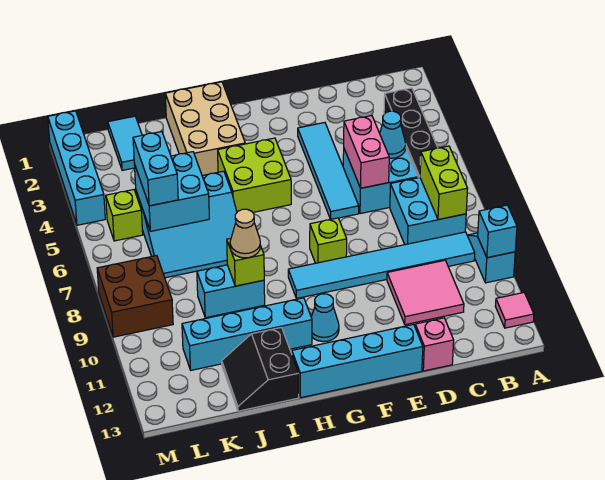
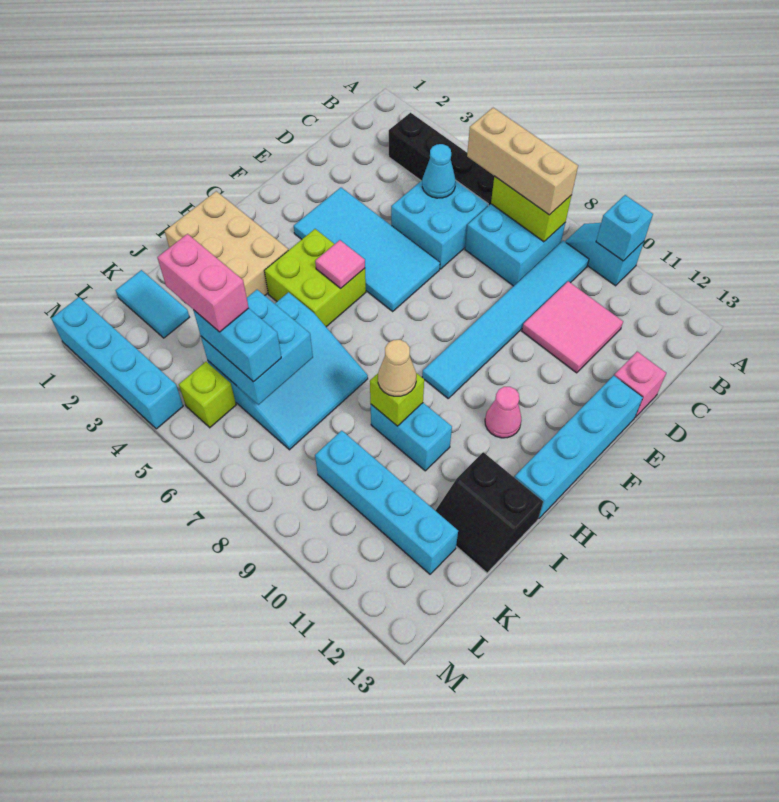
pink tile A12 level 1 -> pink tile G5 level 2
none -> tan brick B6:B8 level 3
pink brick D5:D6 level 2 -> pink brick K4:K5 level 4
cyan tile E3:E6 level 1 -> cyan tile E3:F6 level 1
lime brick F8 level 1 -> none
cyan cone G11 level 1 -> pink cone G11 level 1
cyan brick H11:K11 level 1 -> cyan brick K9:K12 level 1
cyan brick I9:J9 level 1 -> cyan brick I9:I10 level 1
brown brick L8:M9 level 1 -> none

